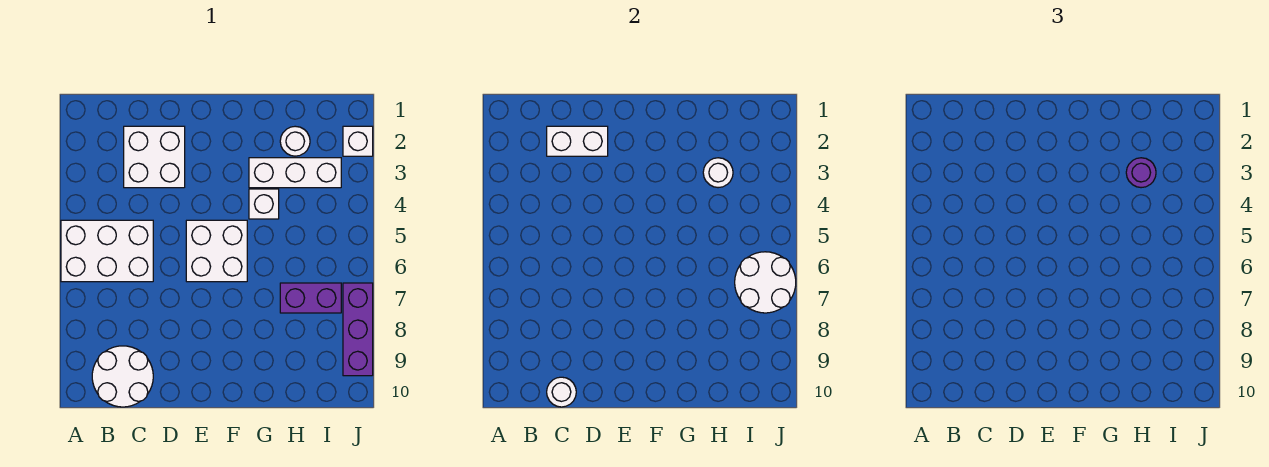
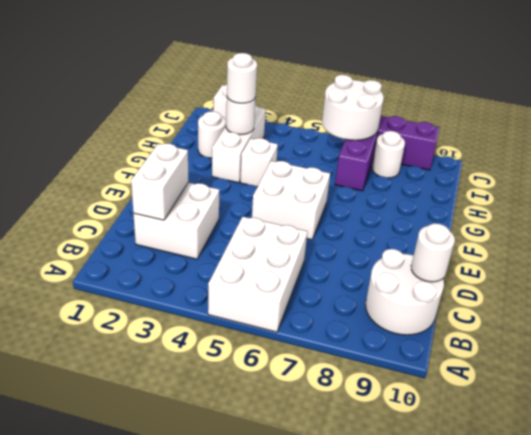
purple round brick H3 level 3 -> white round brick H3 level 3
none -> white round brick I8 level 1

